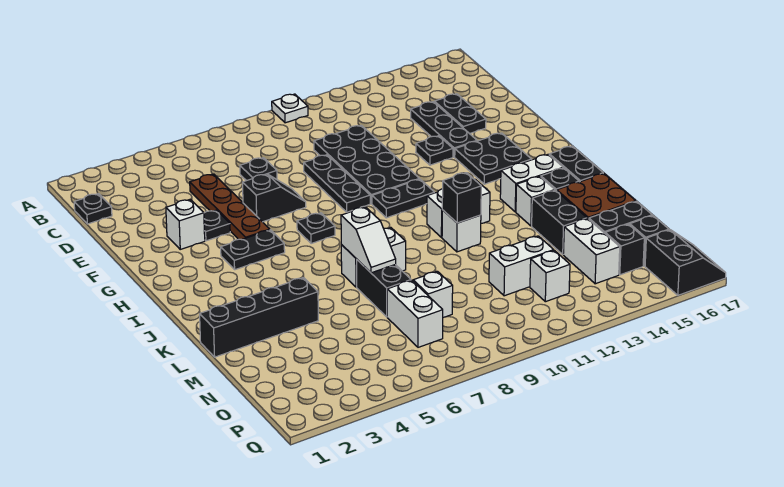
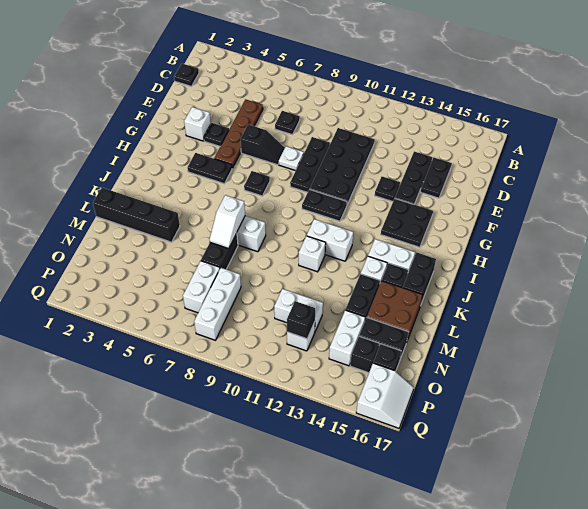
white plate A10 level 1 -> white plate F8 level 1
black brick K11 level 2 -> black brick O12 level 2
white brick N8 level 1 -> white brick N8:P8 level 1
black slope P16:Q17 level 1 top 16 -> white slope P16:Q17 level 1 top 16

